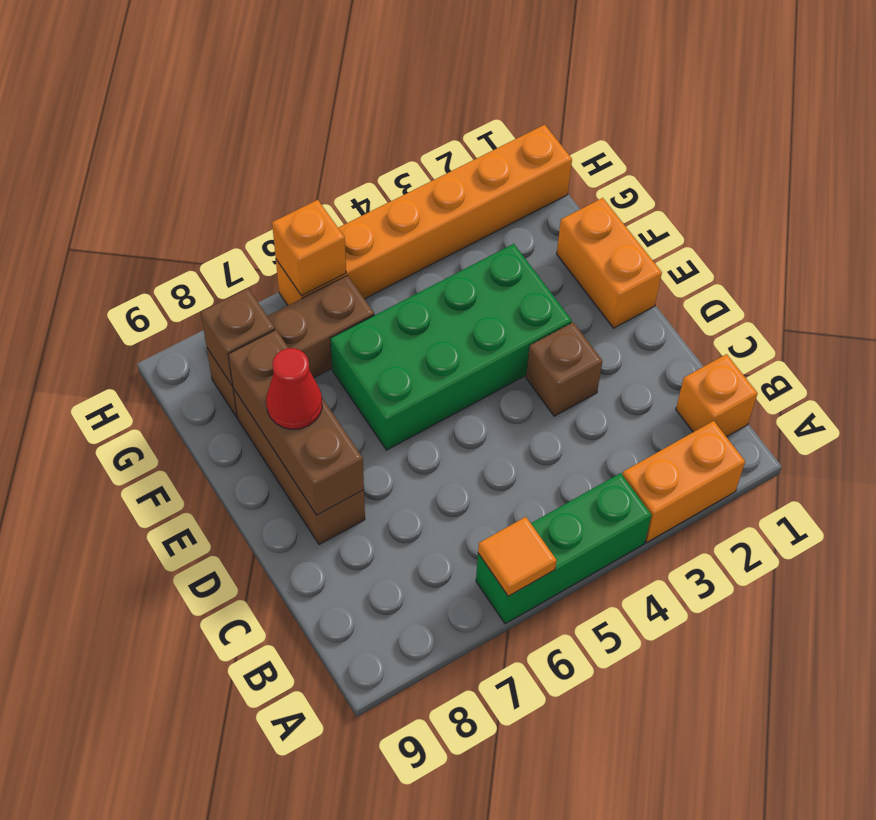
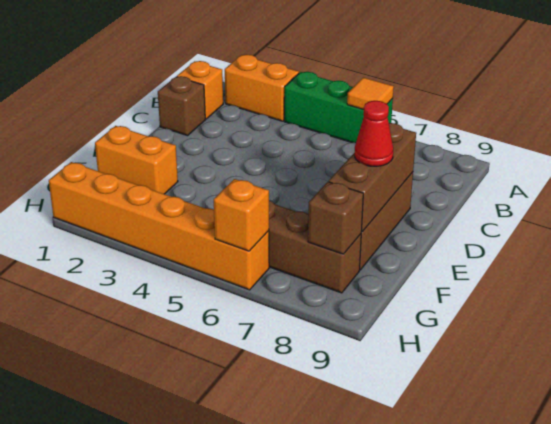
brown brick D3 level 1 -> brown brick C1 level 1
orange brick E1:F1 level 1 -> orange brick F1:F2 level 1
green brick E3:F6 level 1 -> none

